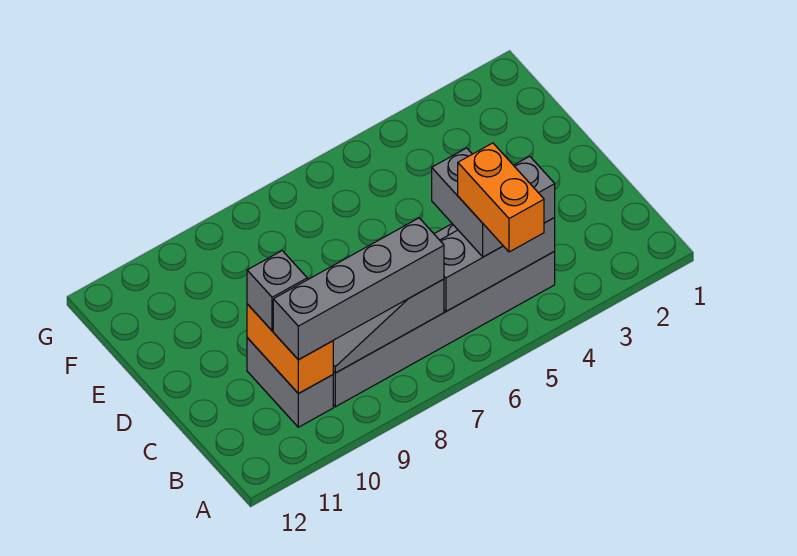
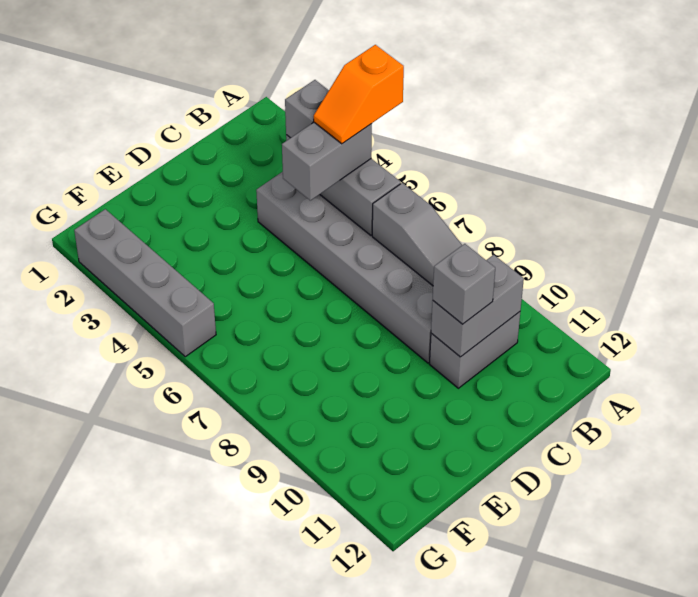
orange brick A5:B5 level 4 -> orange slope A5:B5 level 4 top A
grey brick B7:B10 level 3 -> grey brick G2:G5 level 1
orange brick B10:C10 level 2 -> grey brick B10:C10 level 2

